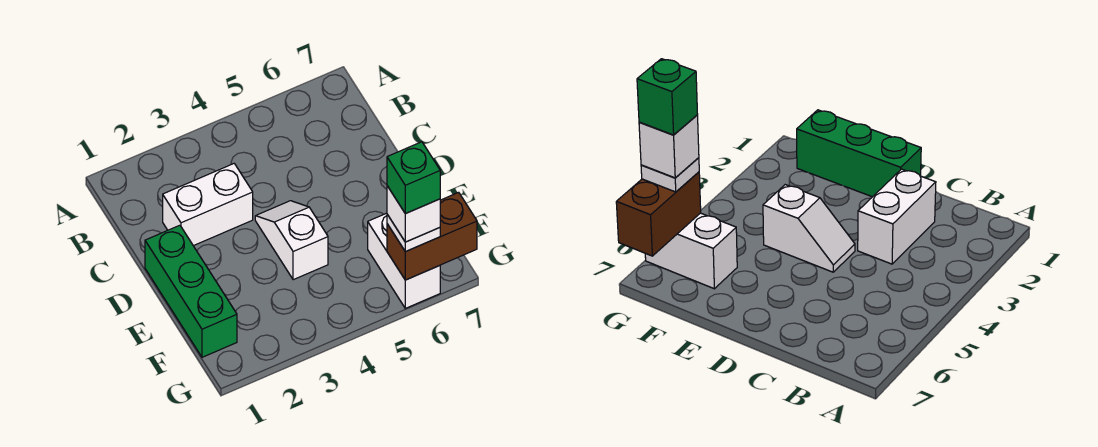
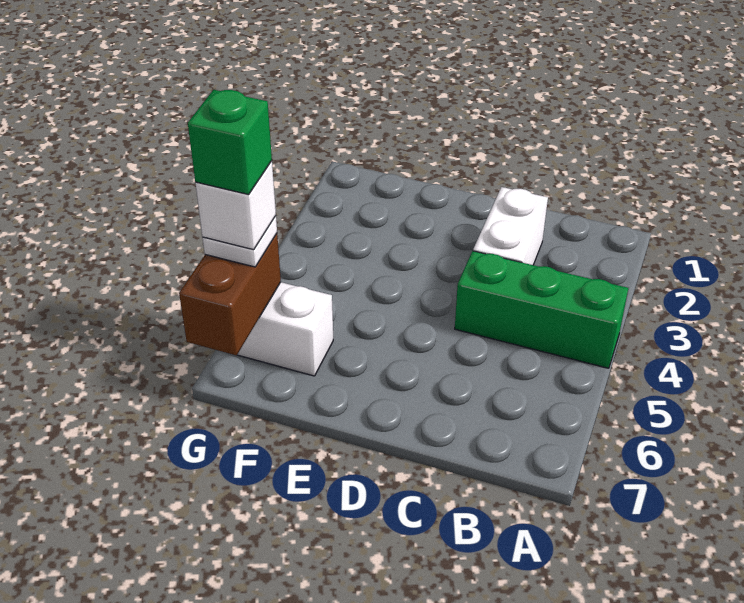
green brick D1:F1 level 1 -> green brick A4:C4 level 1
white slope D4:E4 level 1 top E -> none

